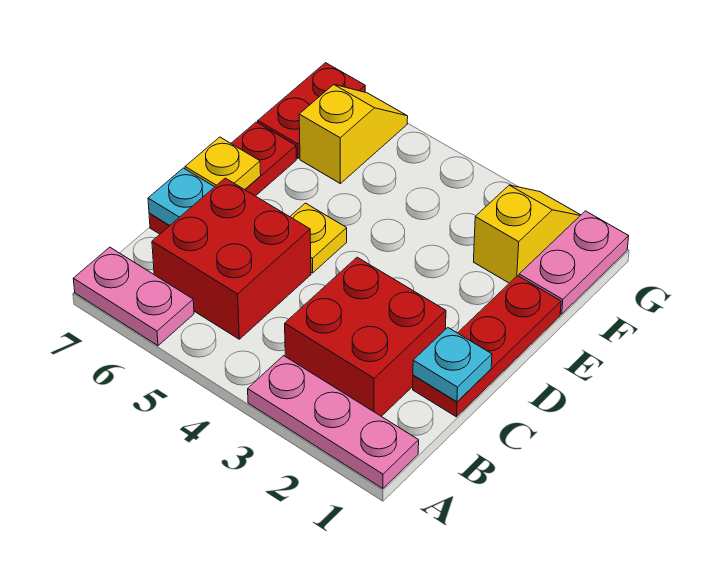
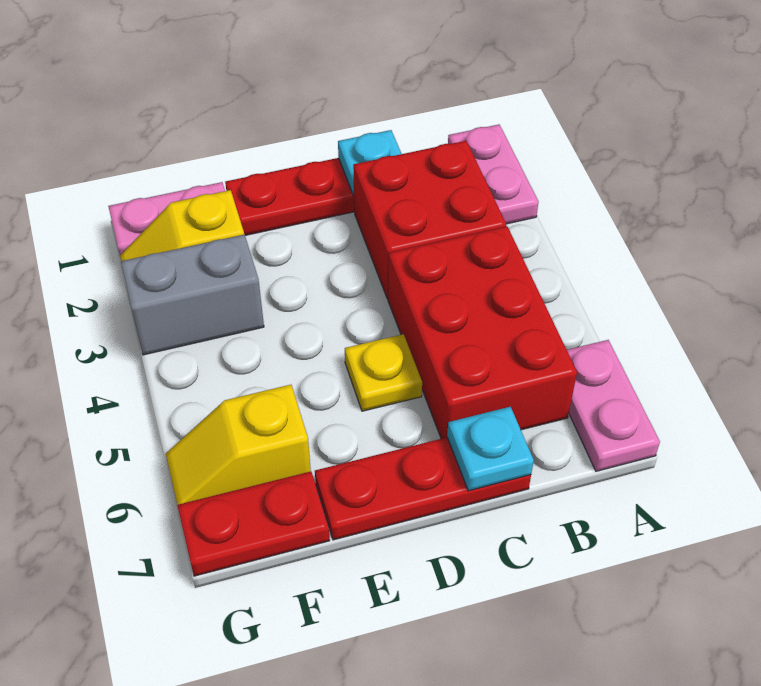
pink plate A1:A3 level 1 -> pink plate A1:A2 level 1
red brick B5:C6 level 1 -> red brick B4:C6 level 1
yellow plate D7 level 2 -> none
none -> grey brick F3:G3 level 1

